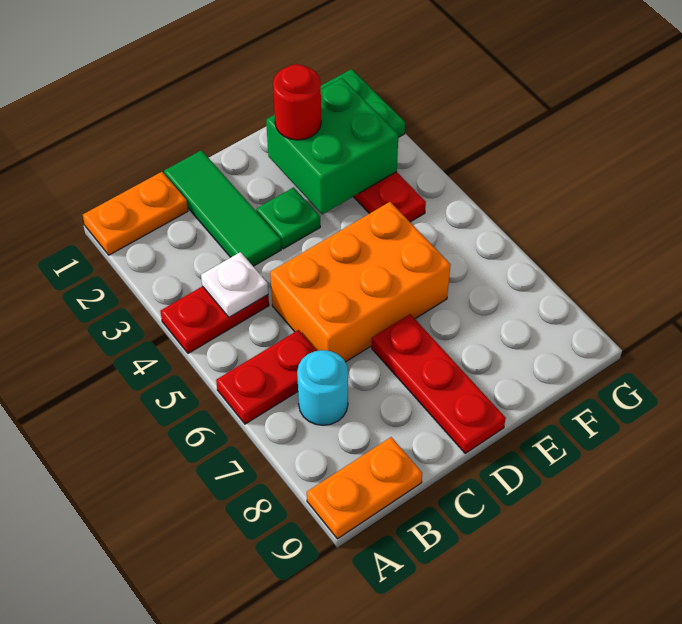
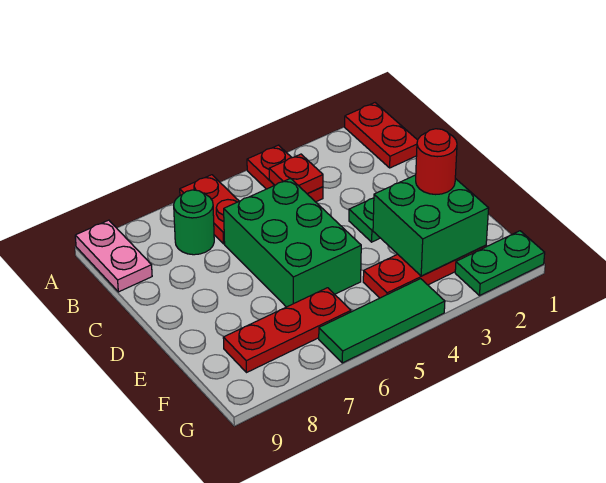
orange plate A1:B1 level 1 -> red plate A1:B1 level 1
orange plate A9:B9 level 1 -> pink plate A9:B9 level 1
white plate B4 level 2 -> red plate B4 level 2
cyan round brick B7 level 1 -> green round brick B7 level 1
green tile C1:C3 level 1 -> green tile G4:G6 level 1
orange brick C5:E6 level 1 -> green brick C5:E6 level 1
red plate D7:D9 level 1 -> red plate F6:F8 level 1

